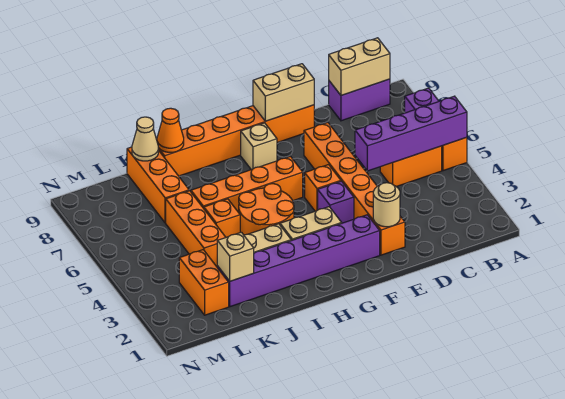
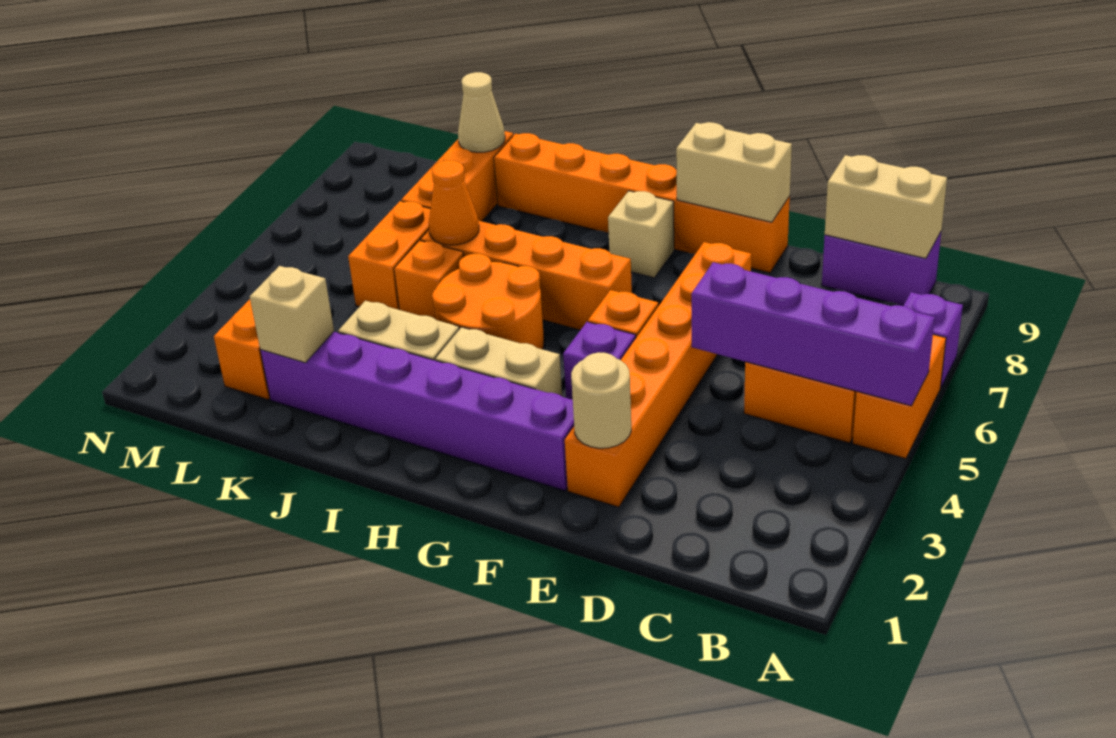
orange cone J9 level 2 -> orange cone J6 level 2
orange brick K4:K6 level 1 -> orange brick K5:K6 level 1

